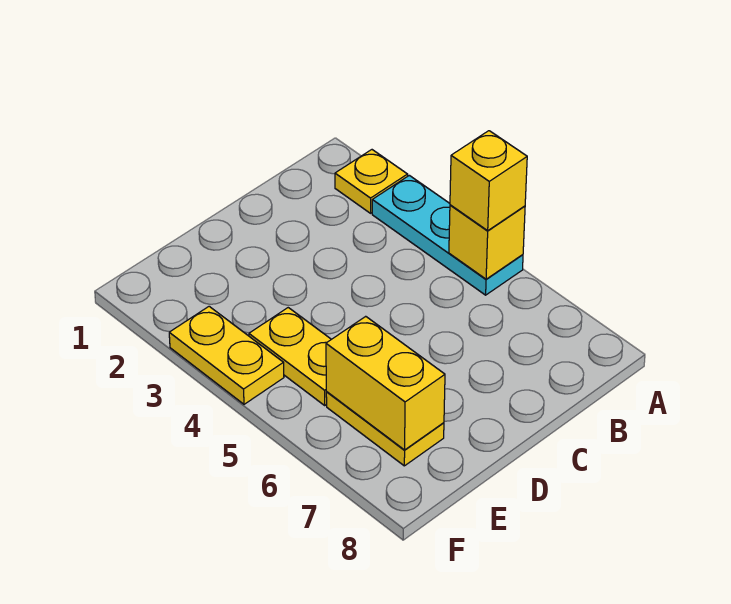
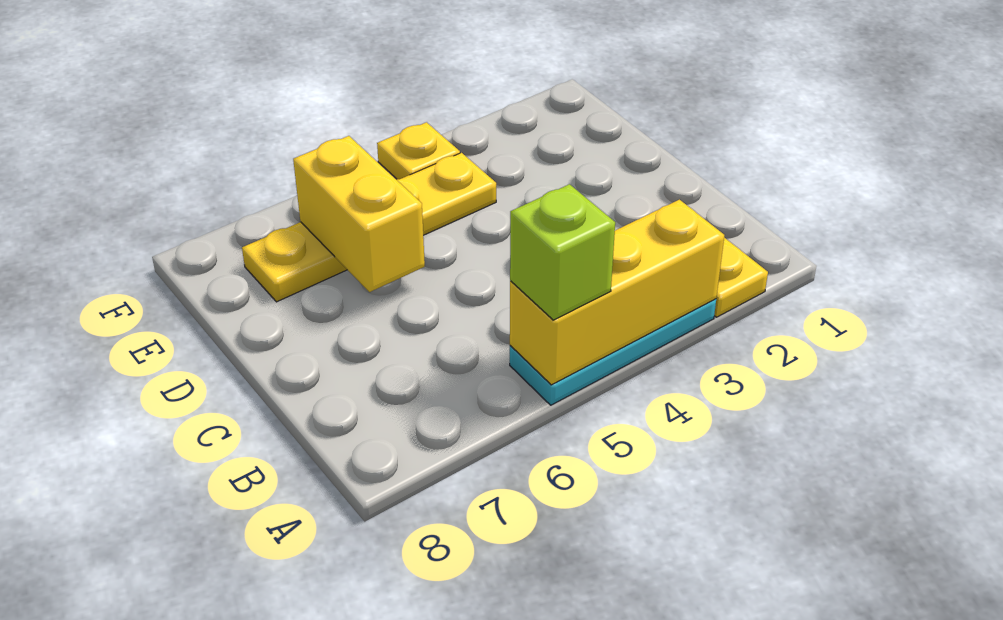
yellow brick A5 level 2 -> yellow brick A3:A5 level 2
yellow brick A5 level 3 -> lime brick A5 level 3
yellow brick E6:E7 level 2 -> yellow brick D6:E6 level 2
yellow plate F3:F4 level 1 -> yellow plate F4 level 1

